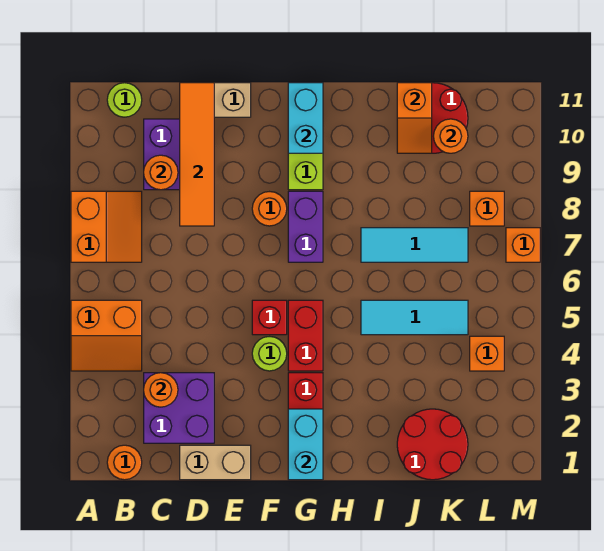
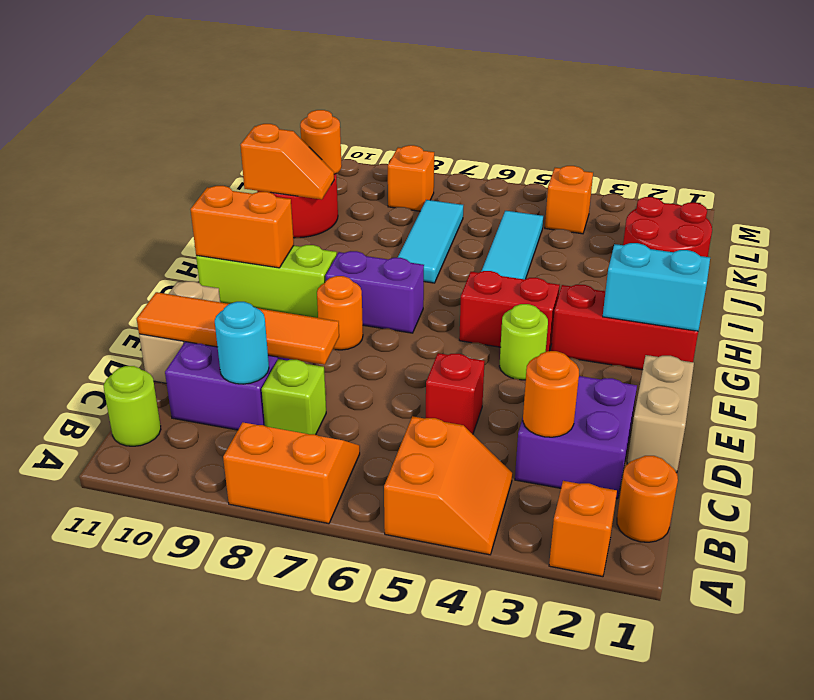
none -> lime brick C8 level 1
orange round brick C9 level 2 -> cyan round brick C9 level 2
red brick F5 level 1 -> red brick D5 level 1
cyan brick G10:G11 level 2 -> orange brick G10:G11 level 2
orange brick M7 level 1 -> orange brick A2 level 1

